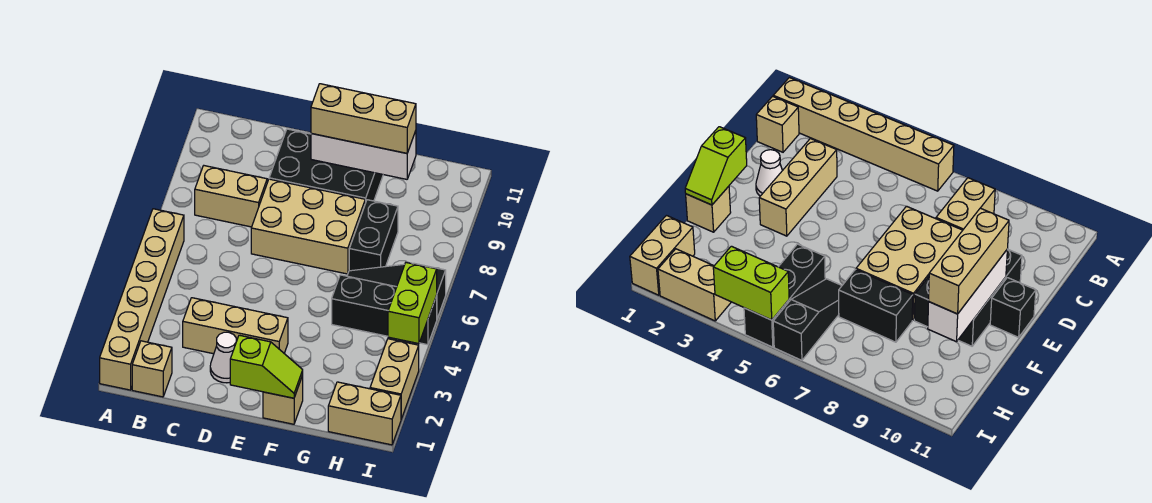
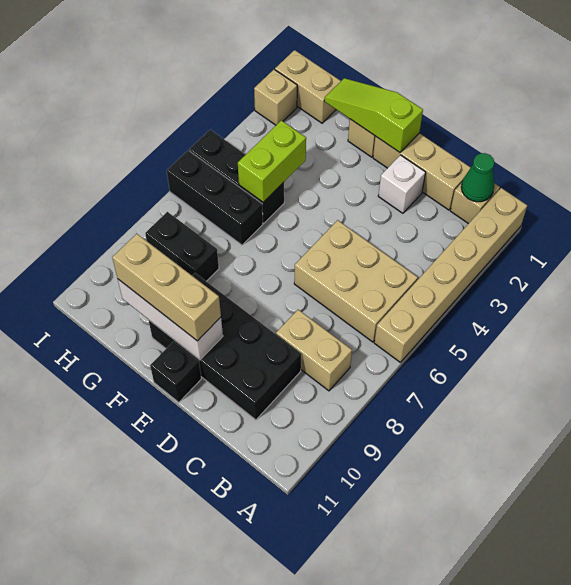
none -> green cone B1 level 2
tan brick C3:E3 level 1 -> tan brick C1:E1 level 1
white cone D2 level 1 -> white brick D2 level 1
tan brick D7:F8 level 1 -> tan brick B5:D6 level 1
black brick D9:F10 level 1 -> black brick C9:F10 level 1
lime slope E1:F1 level 2 top E -> lime slope E1:G1 level 2 top E
black slope G6:I6 level 1 top I -> black brick G6:I6 level 1
black brick G7:G8 level 1 -> black brick G8:H8 level 1
tan brick I2:I3 level 1 -> tan brick I2 level 1
lime brick I4:I5 level 2 -> lime brick G4:G5 level 2

